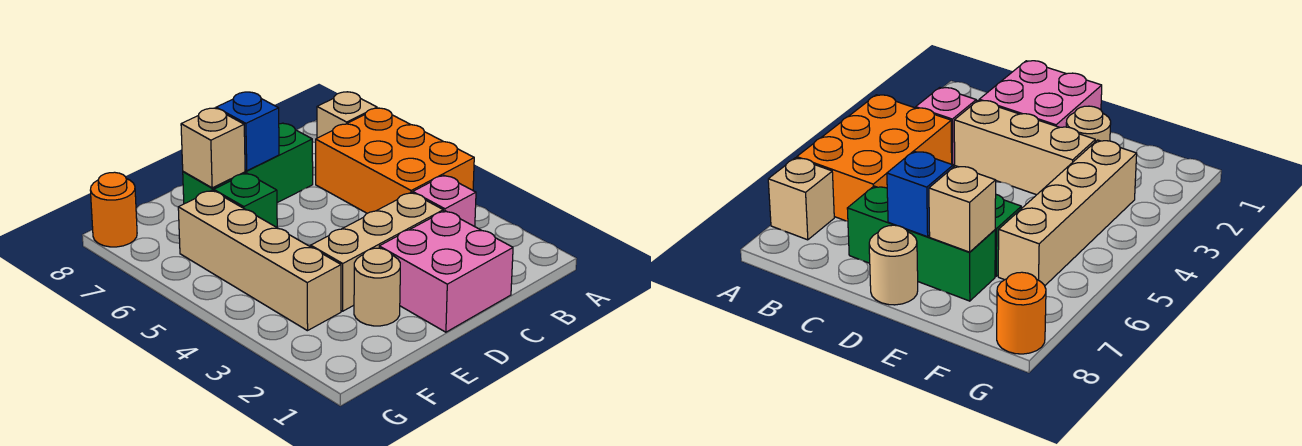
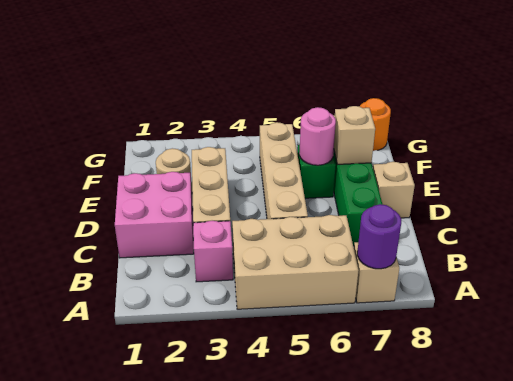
orange brick A4:B6 level 1 -> tan brick A4:B6 level 1
none -> purple round brick A7 level 2
blue brick D7 level 2 -> none
tan round brick D8 level 1 -> tan brick D8 level 1
none -> pink round brick E6 level 2
tan brick F3:F6 level 1 -> tan brick C5:F5 level 1

